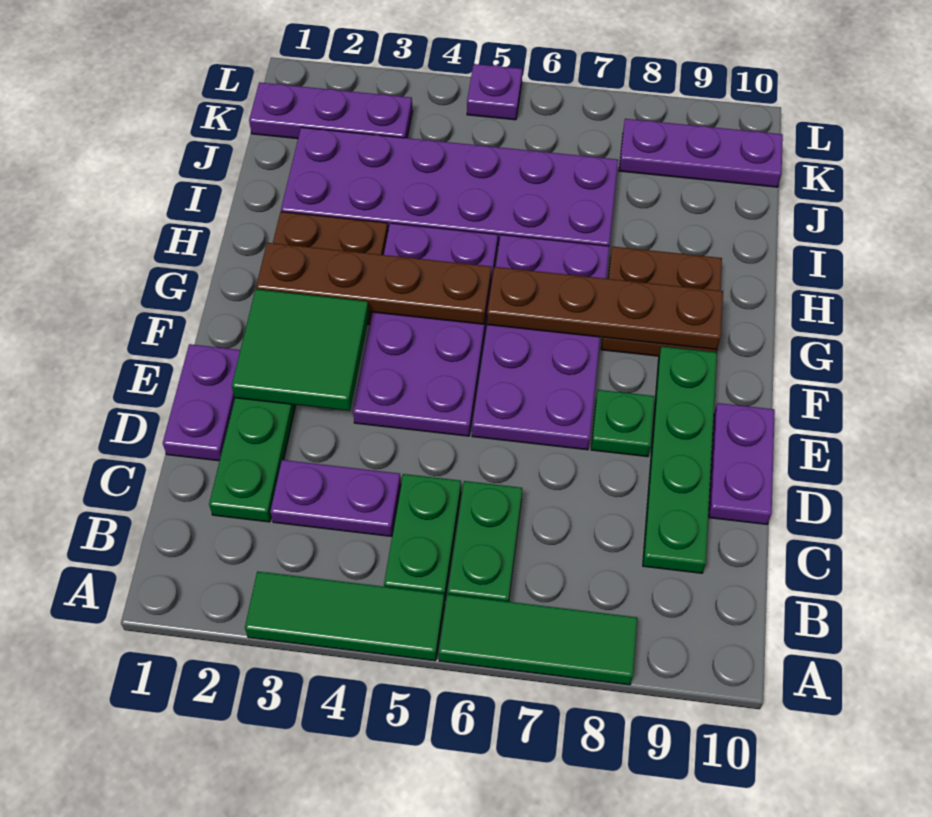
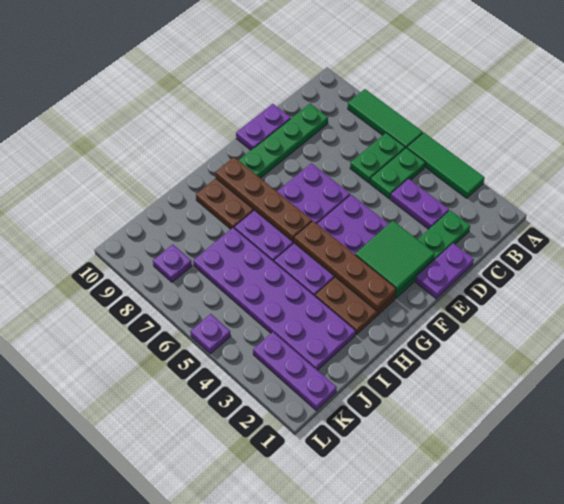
green plate E8 level 1 -> none
purple plate K8:K10 level 1 -> purple plate K8 level 1

